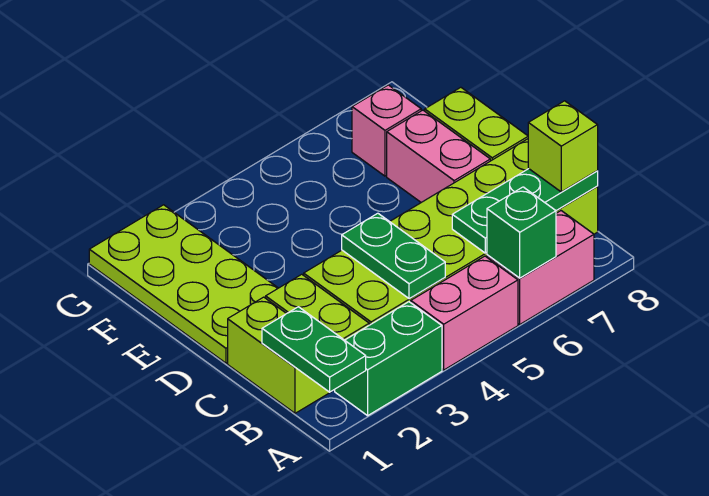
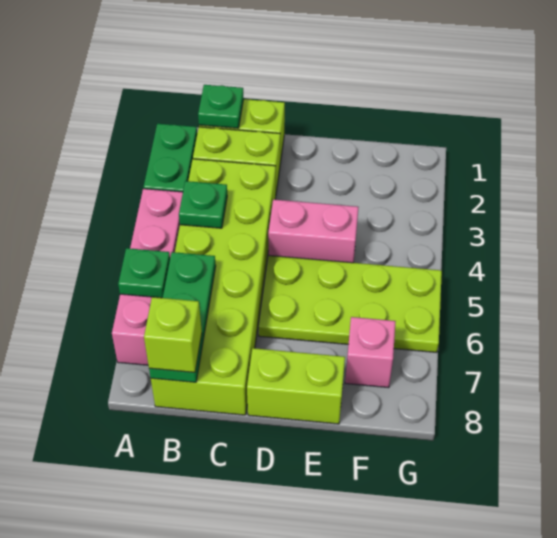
green plate A1:B1 level 2 -> green plate B1 level 2
green brick A6 level 2 -> green plate A6 level 2
green plate B4:C4 level 2 -> green plate B4 level 2
lime plate D1:G2 level 1 -> lime plate D5:G6 level 1
pink brick D7:E7 level 1 -> pink brick D4:E4 level 1

